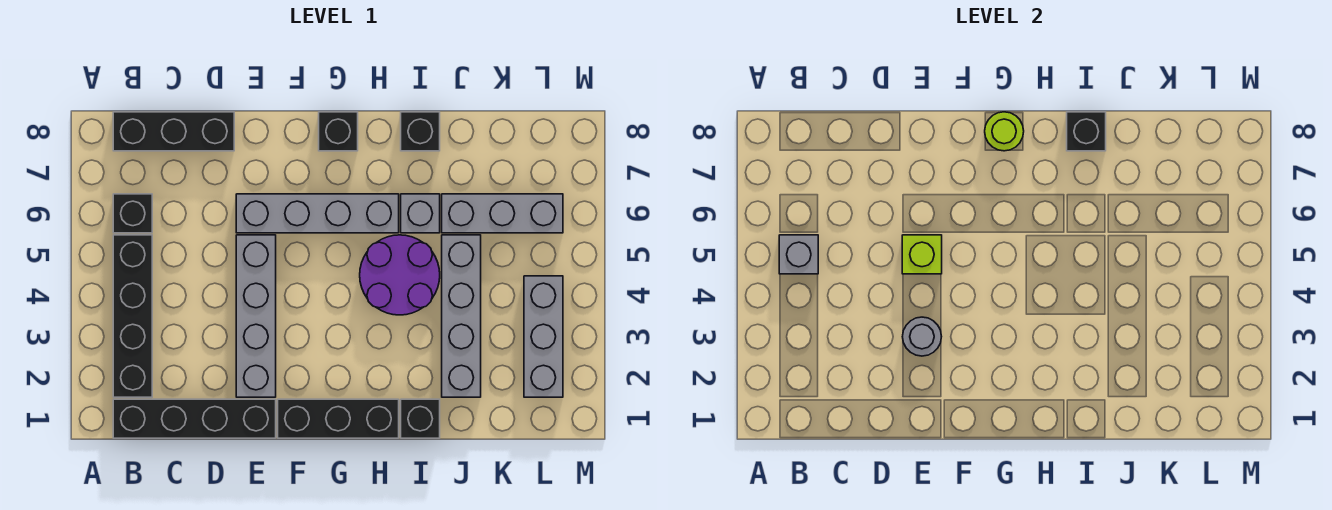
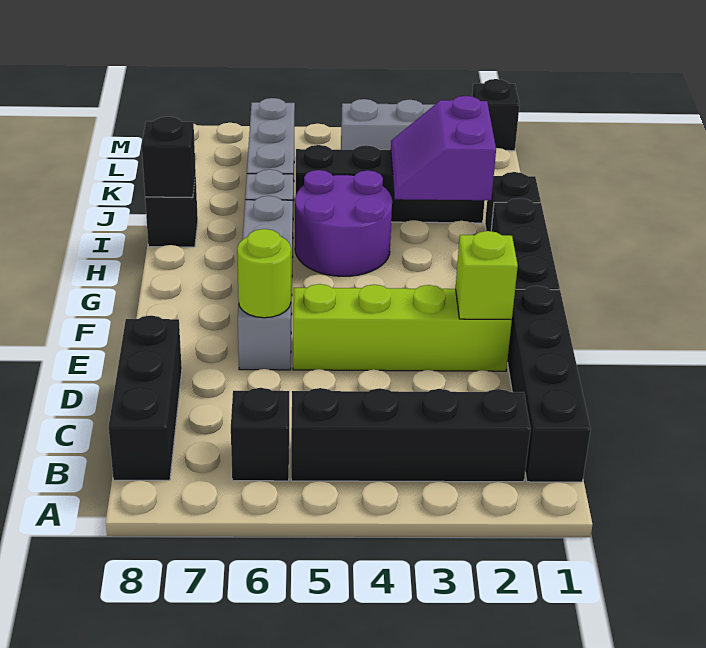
grey brick B5 level 2 -> none
grey brick E2:E5 level 1 -> lime brick E2:E5 level 1
grey round brick E3 level 2 -> none
lime brick E5 level 2 -> lime brick E2 level 2
black brick G8 level 1 -> black brick M1 level 1
lime round brick G8 level 2 -> lime round brick E6 level 2
none -> purple slope I2:J3 level 2 top 2
grey brick J2:J5 level 1 -> black brick J2:J5 level 1

